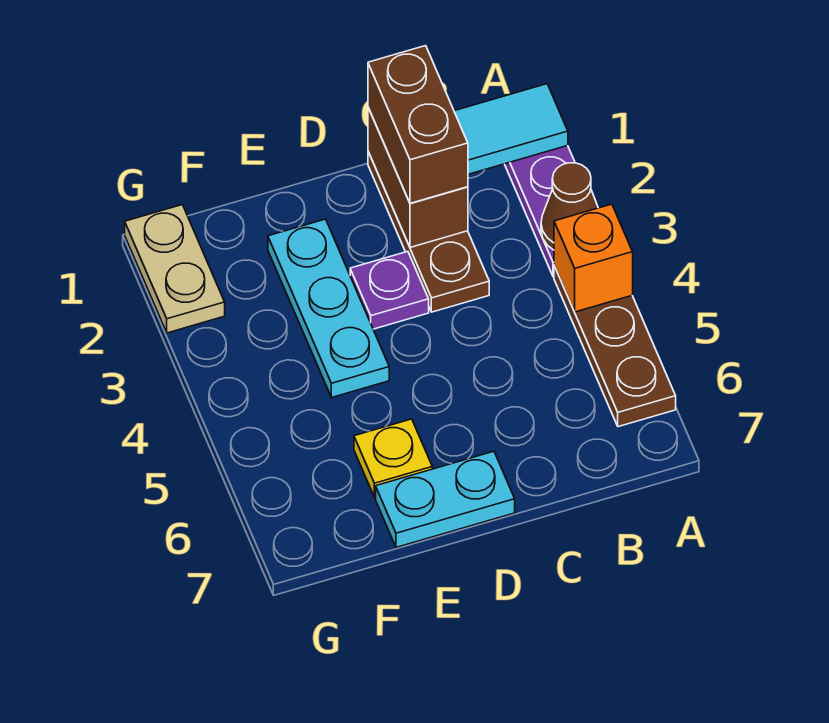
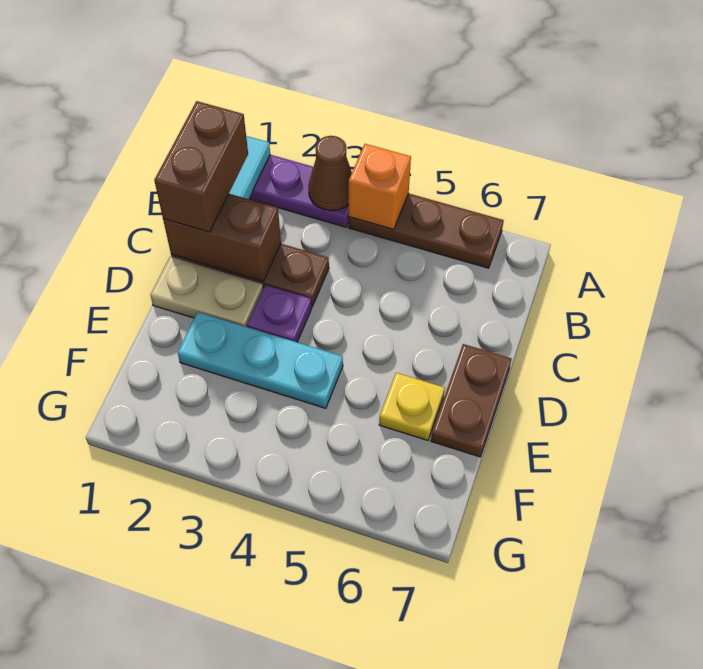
brown brick C1:C2 level 3 -> brown brick B1:C1 level 3
cyan plate D7:E7 level 1 -> brown plate D7:E7 level 1
tan plate G1:G2 level 1 -> tan plate D1:D2 level 1

